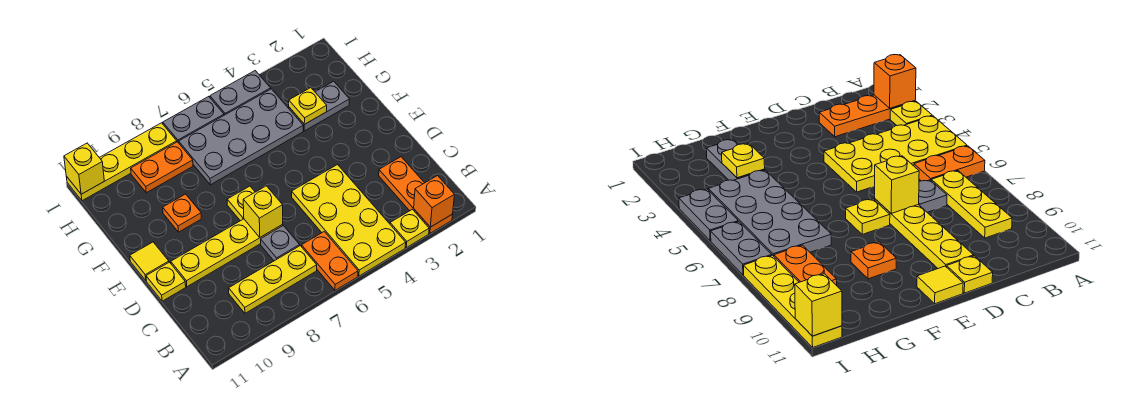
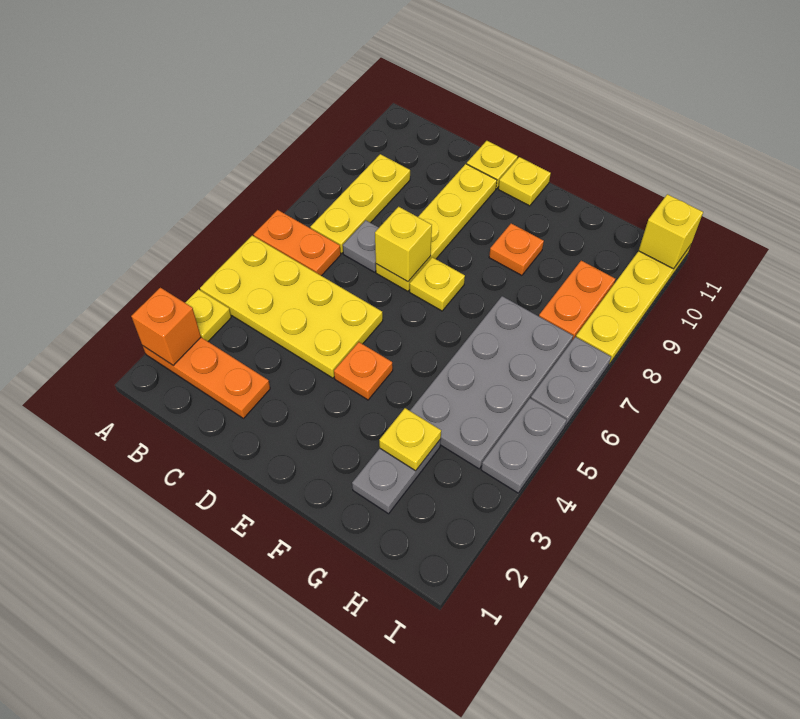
none -> orange plate E4 level 1
yellow tile E11 level 1 -> yellow plate E11 level 1

